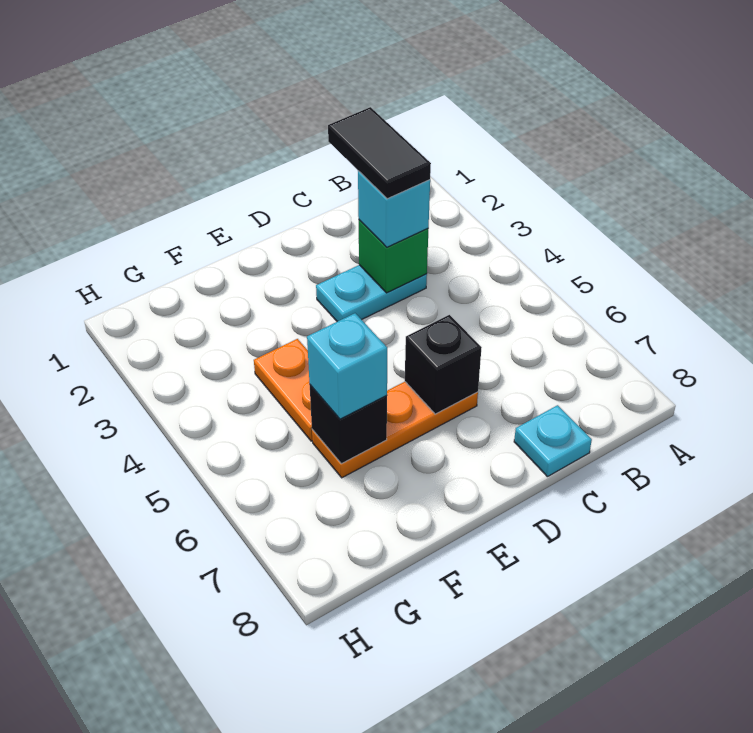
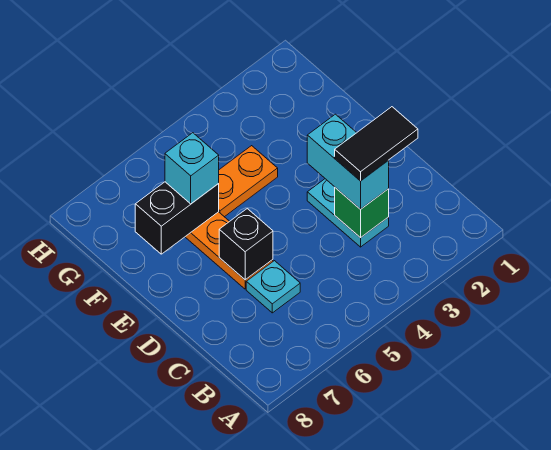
cyan brick C3 level 3 -> cyan brick C3:D3 level 3
cyan plate C8 level 1 -> cyan plate C6 level 1
black brick F6 level 2 -> black brick F6:F7 level 2

